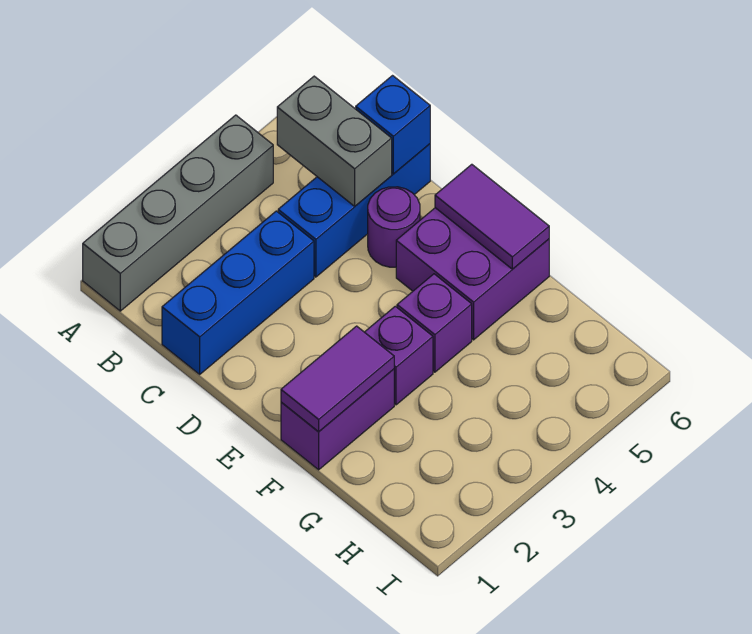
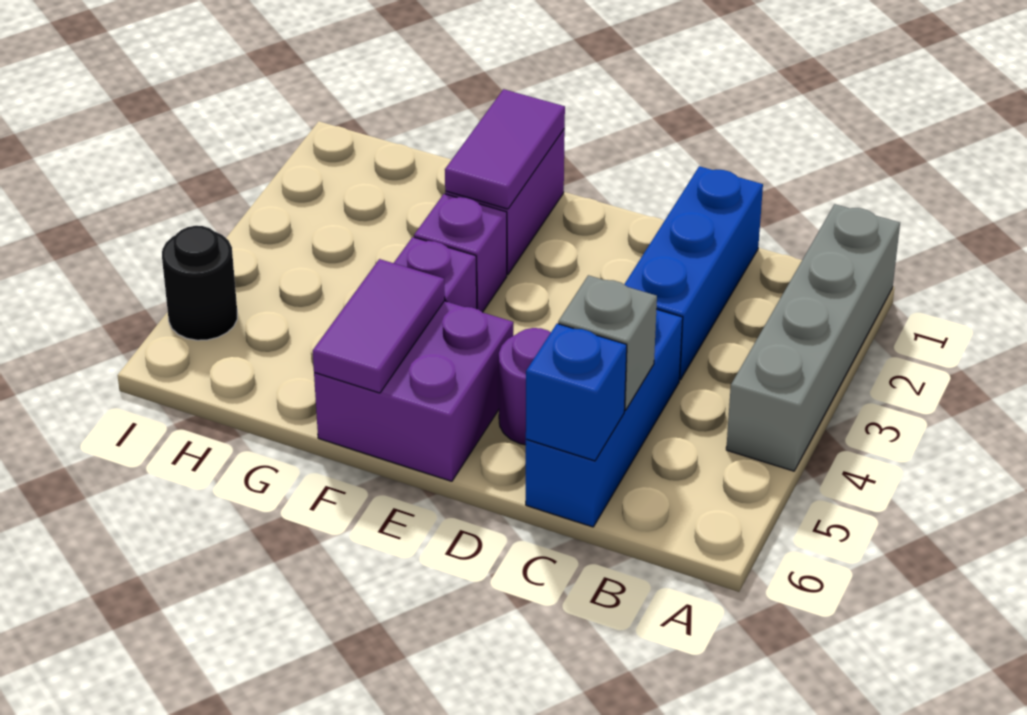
grey brick B5:C5 level 2 -> grey brick C5 level 2
purple tile E6:F6 level 2 -> purple tile F5:F6 level 2
none -> black round brick I5 level 1

